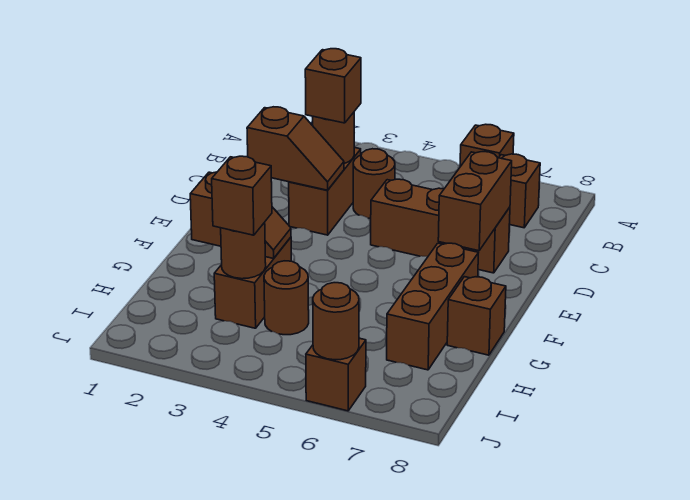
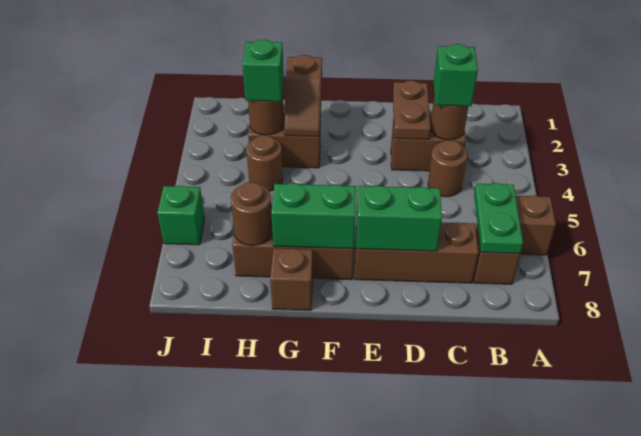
none -> green plate B6:B7 level 2
brown brick C3 level 3 -> green brick C3 level 3
brown slope D2:D3 level 2 top 2 -> brown plate D2:D3 level 2
brown brick D5:D7 level 1 -> brown brick C7:E7 level 1
brown brick D7:E7 level 2 -> green brick D7:E7 level 2
none -> green brick F7:G7 level 2
brown brick H3 level 3 -> green brick H3 level 3
brown brick J6 level 1 -> green brick J6 level 1
brown round brick J6 level 2 -> brown round brick H7 level 2

